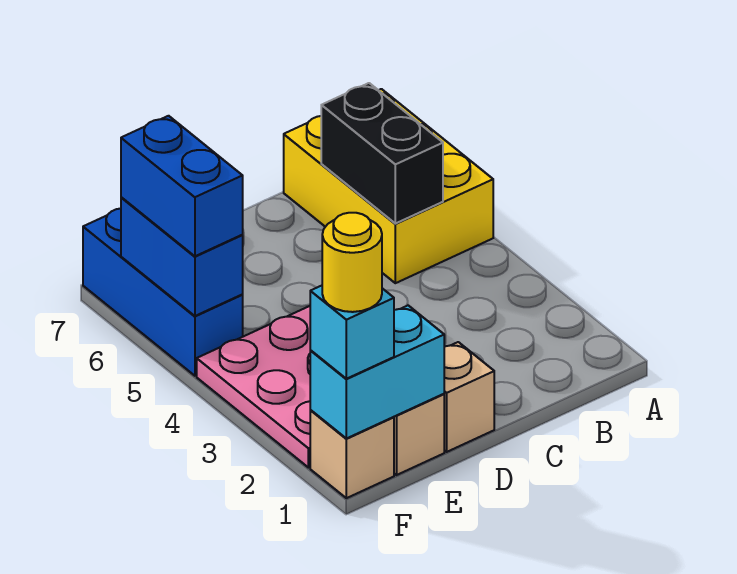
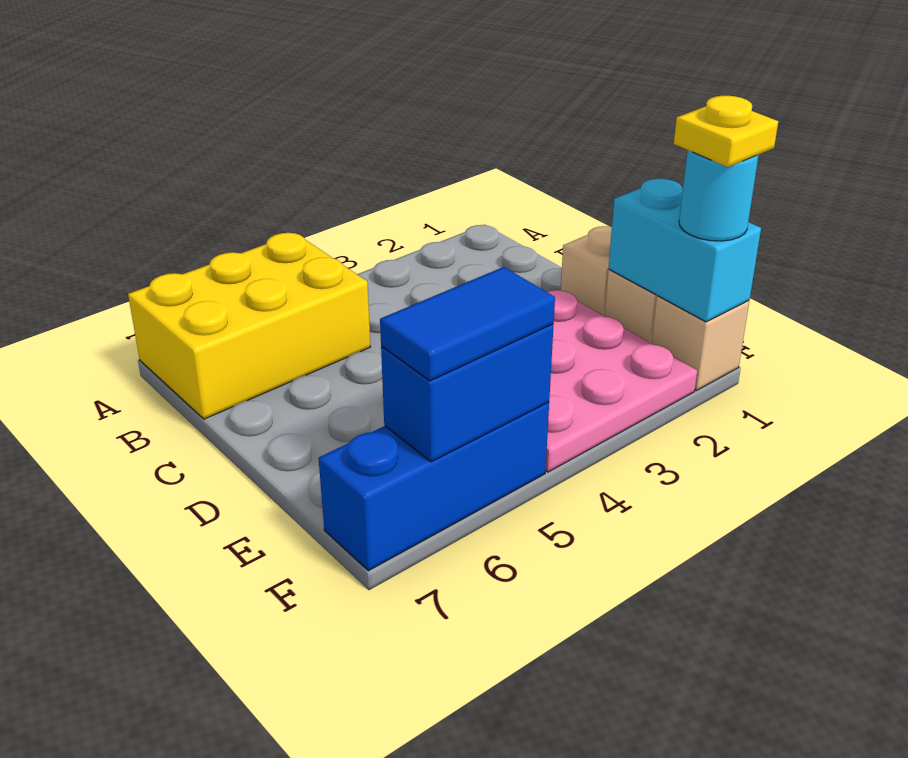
black brick B5:B6 level 2 -> none
cyan brick F1 level 3 -> cyan round brick F1 level 3
yellow round brick F1 level 4 -> yellow plate F1 level 4
blue brick F5:F6 level 3 -> blue tile F5:F6 level 3

